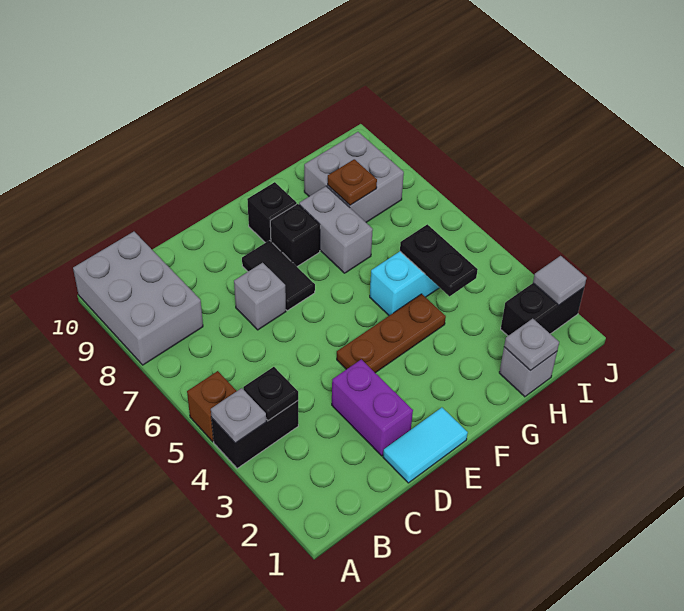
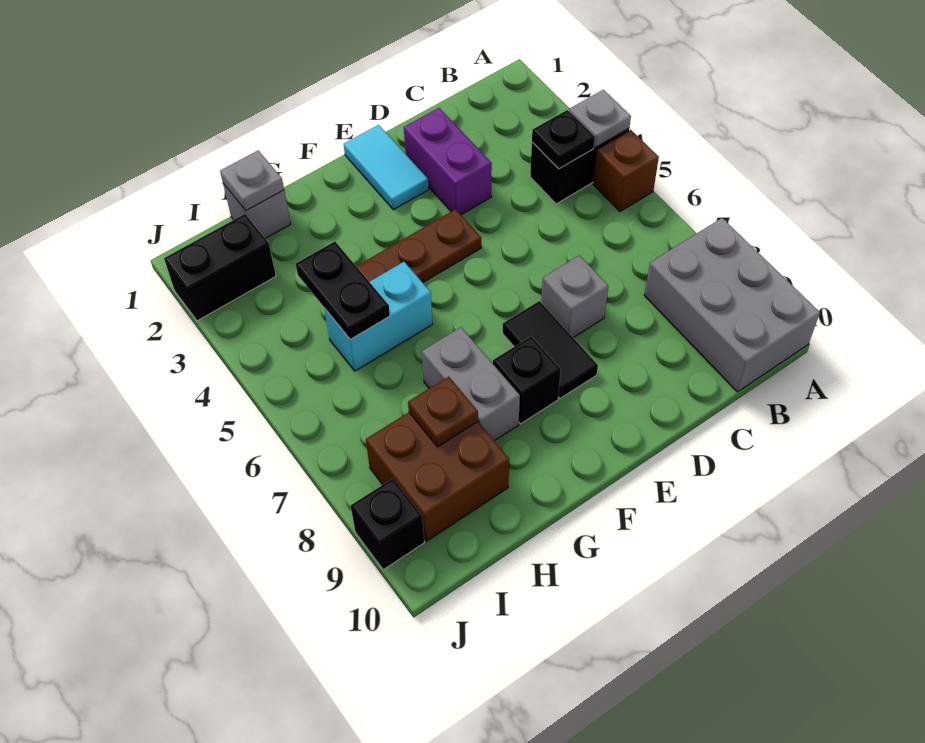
cyan tile D1:E1 level 1 -> cyan tile E1:E2 level 1
black brick F9 level 1 -> black brick J9 level 1
grey brick H8:I9 level 1 -> brown brick H8:I9 level 1
grey tile J2 level 2 -> none

